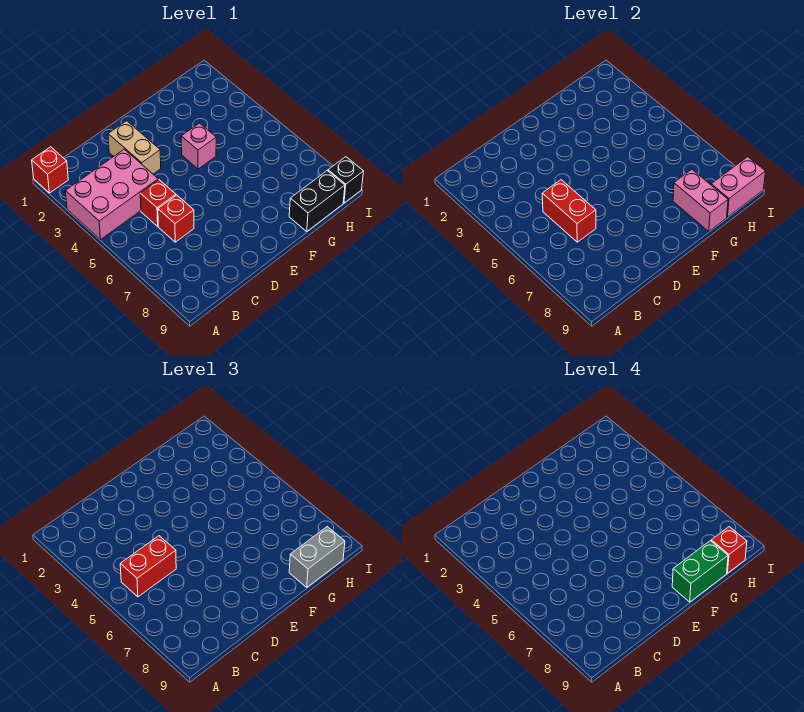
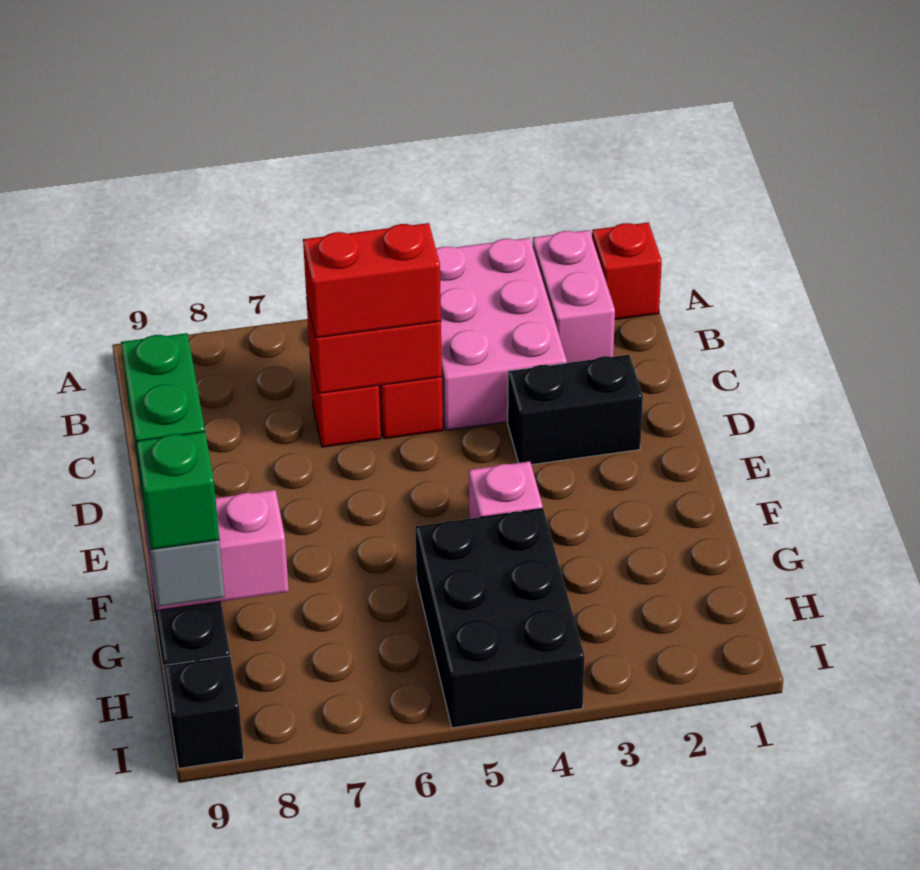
red brick B5:C5 level 3 -> red brick C5:C6 level 3
tan brick D2:D3 level 1 -> black brick D2:D3 level 1
none -> black brick G4:I5 level 1
pink brick H9:I9 level 2 -> pink brick A2:B2 level 1
red brick H9 level 4 -> green brick H9 level 4

